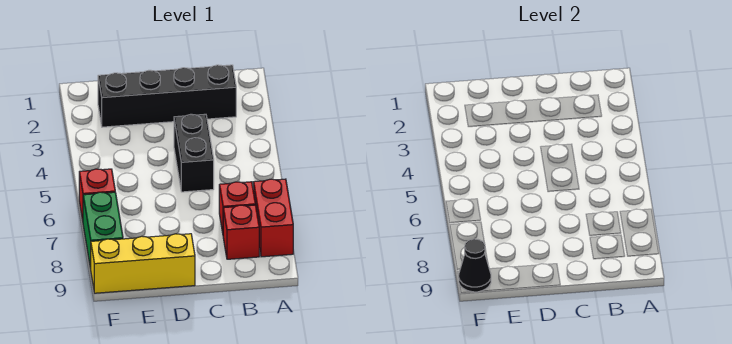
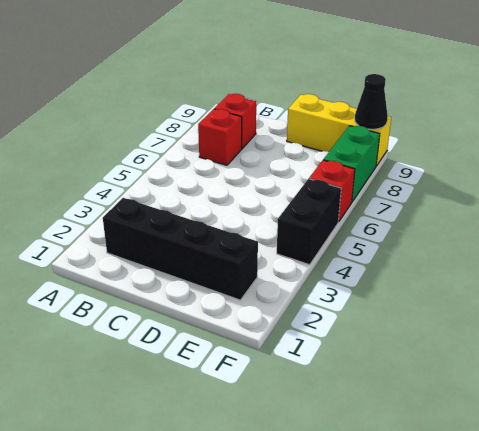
red brick A7:A8 level 1 -> none
black brick C4:C5 level 1 -> black brick F4:F5 level 1

